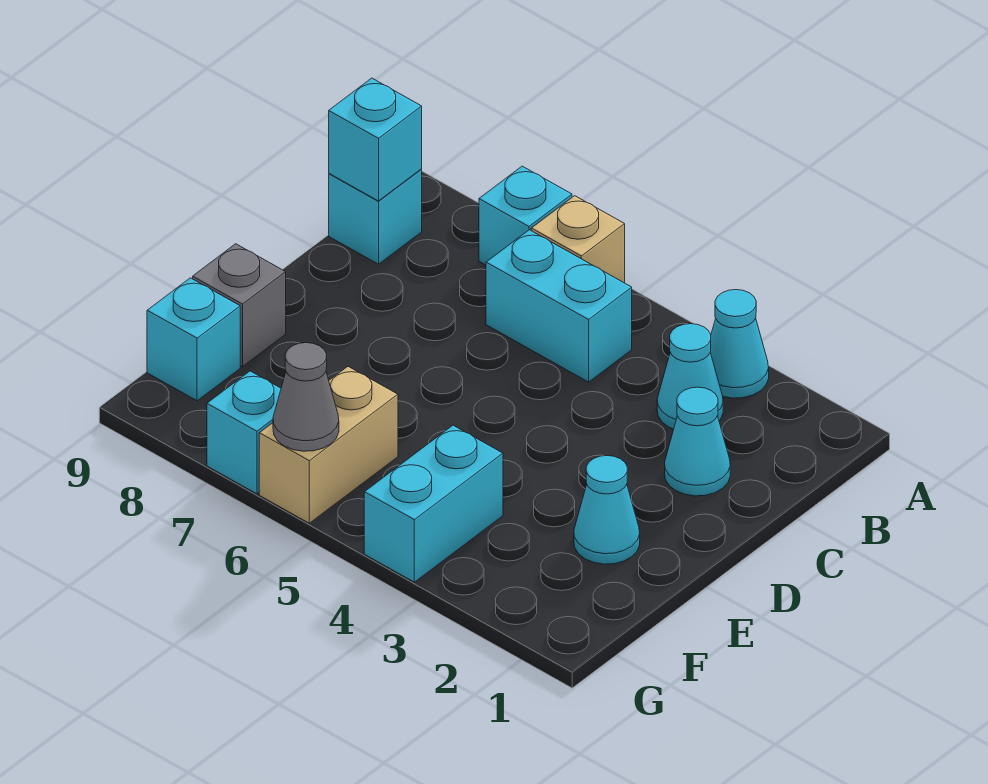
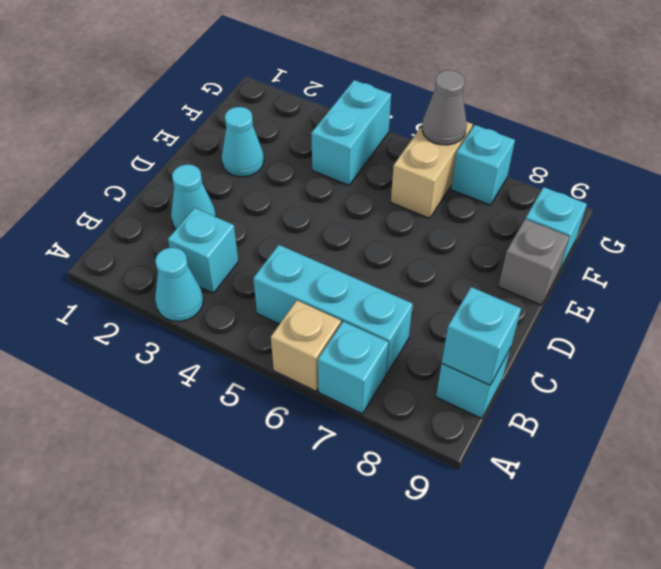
cyan cone B3 level 1 -> cyan brick B3 level 1
cyan brick B5:B6 level 1 -> cyan brick B5:B7 level 1

